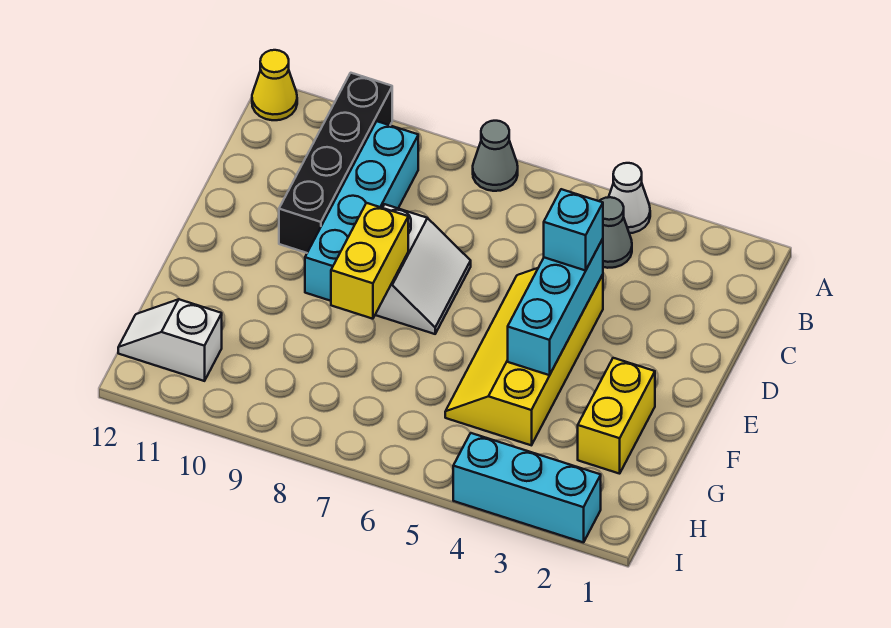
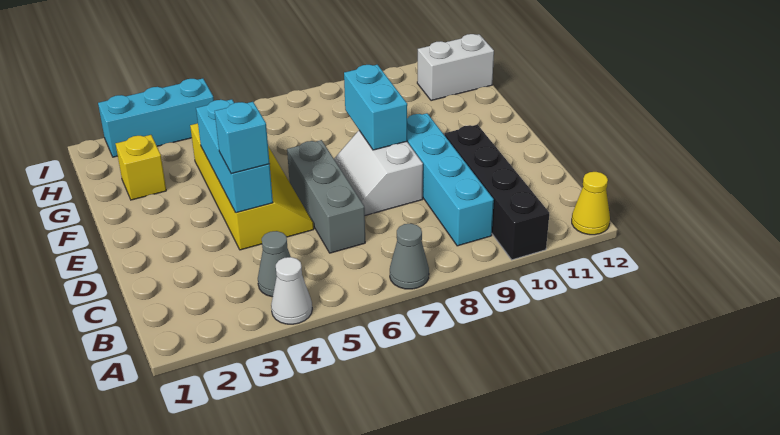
none -> grey brick C6:E6 level 1
yellow brick E8:F8 level 2 -> cyan brick E8:F8 level 2
yellow brick F2:G2 level 1 -> yellow brick G2 level 1
white slope H11:H12 level 1 top 11 -> white brick H11:H12 level 1

